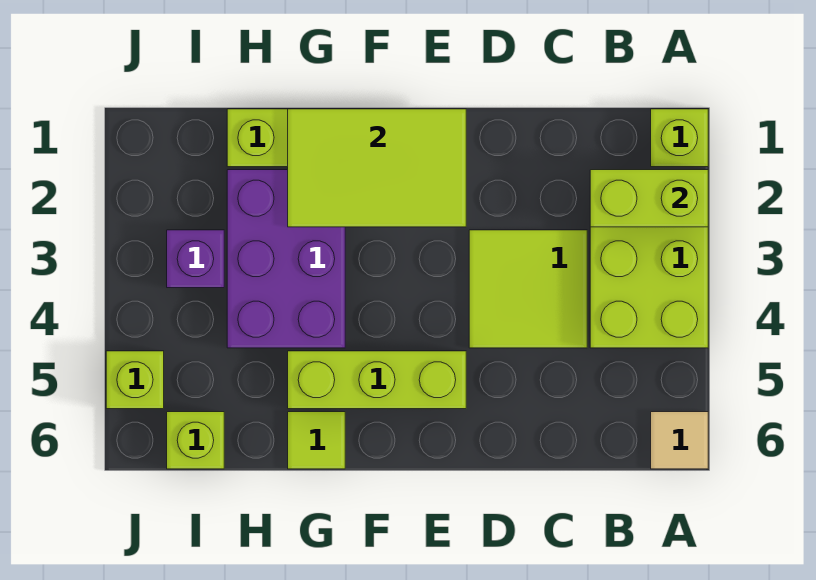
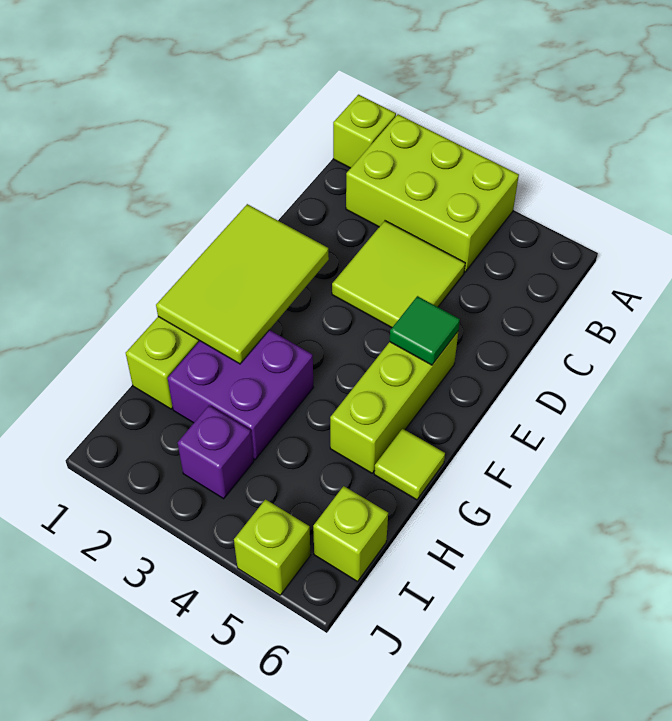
lime brick A2:B2 level 2 -> none
tan tile A6 level 1 -> none
none -> green tile E5 level 2
purple brick G2:H4 level 1 -> purple brick G2:H3 level 1

